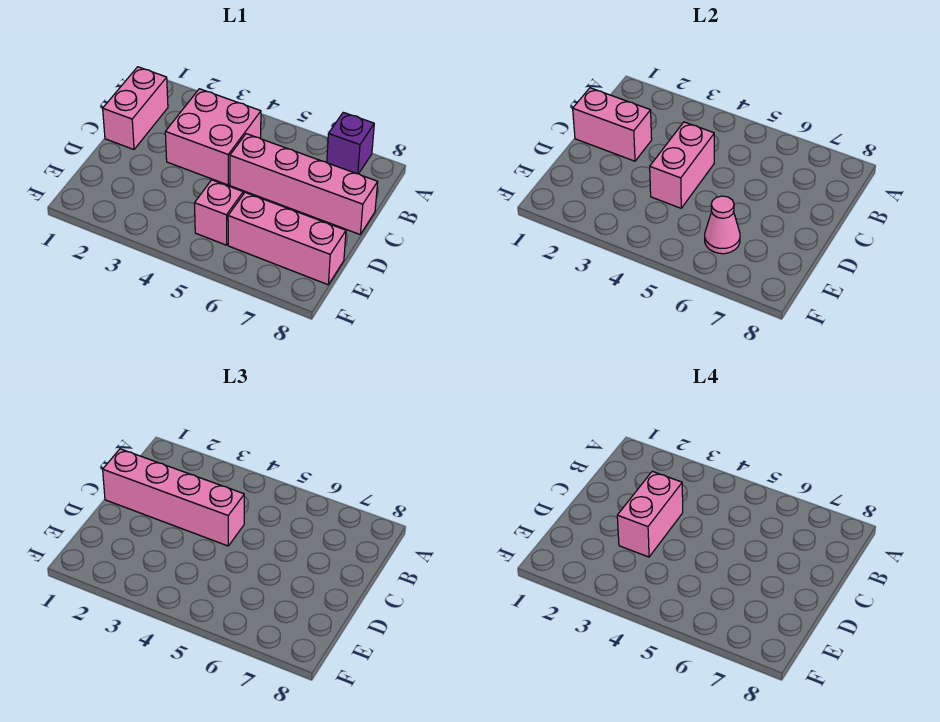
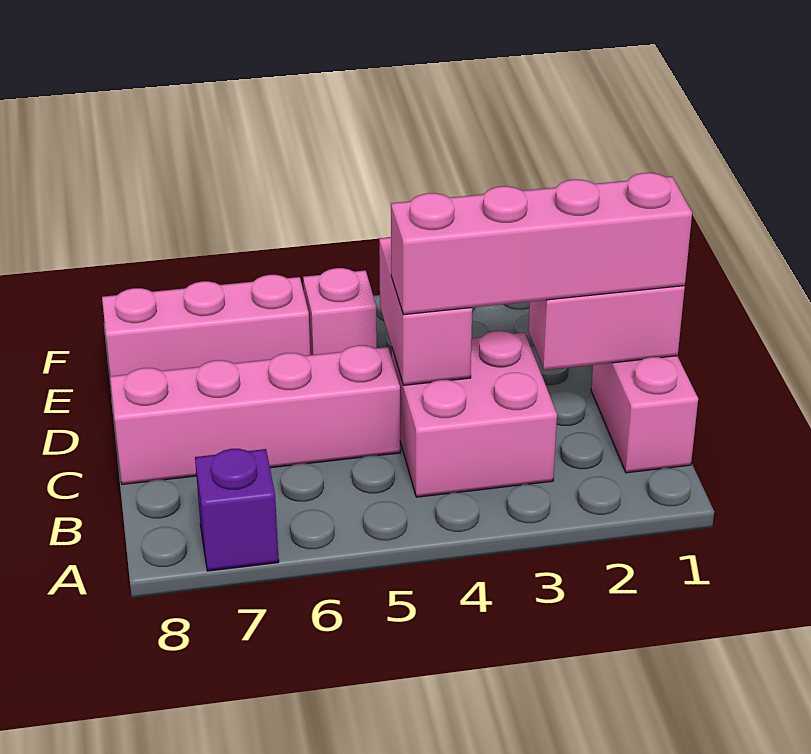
pink brick C3:D3 level 4 -> none
pink cone E6 level 2 -> none

